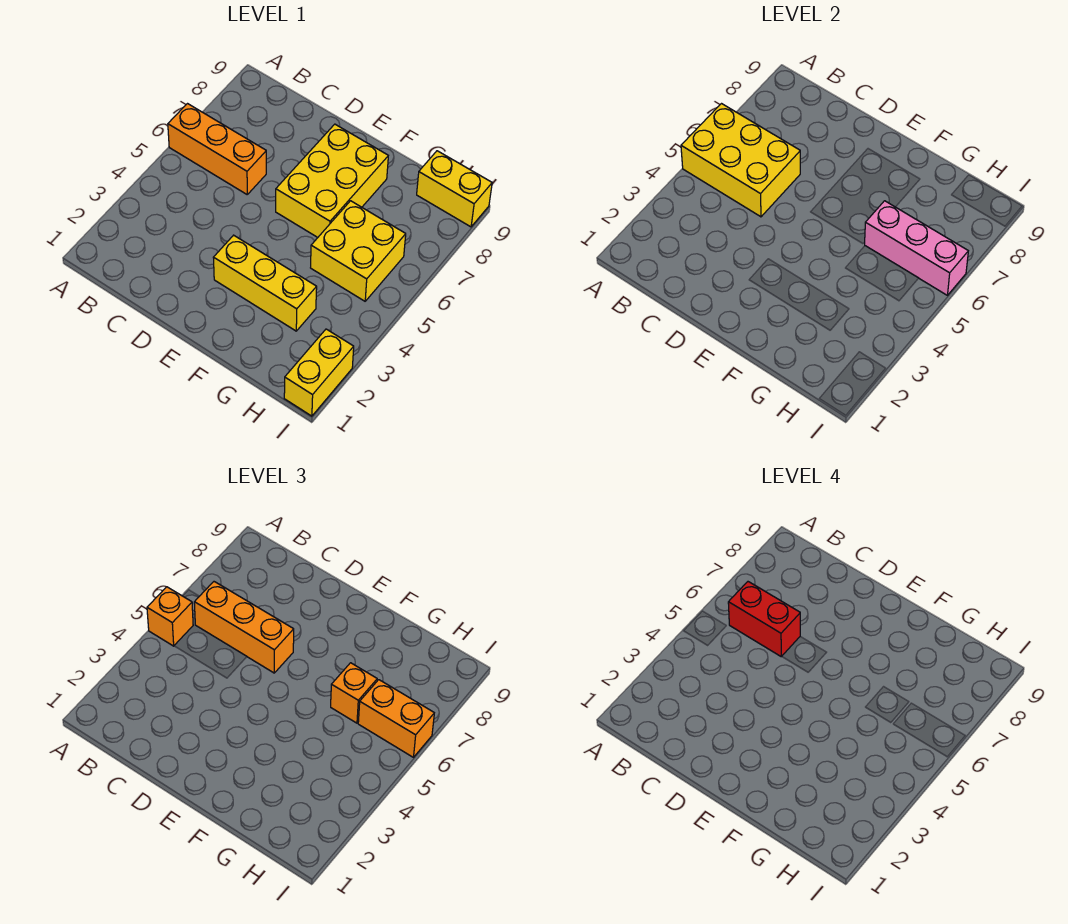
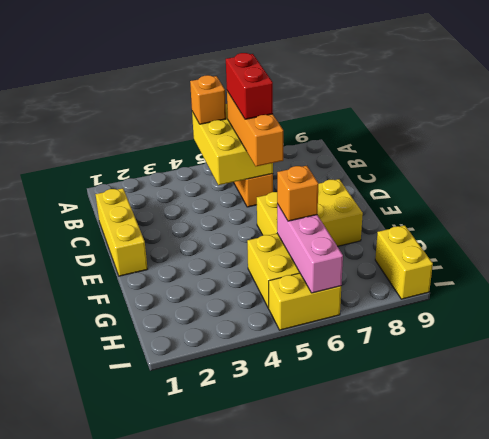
yellow brick E3:G3 level 1 -> yellow brick C1:E1 level 1
orange brick H6:I6 level 3 -> none
yellow brick I1:I2 level 1 -> yellow brick I5:I6 level 1

